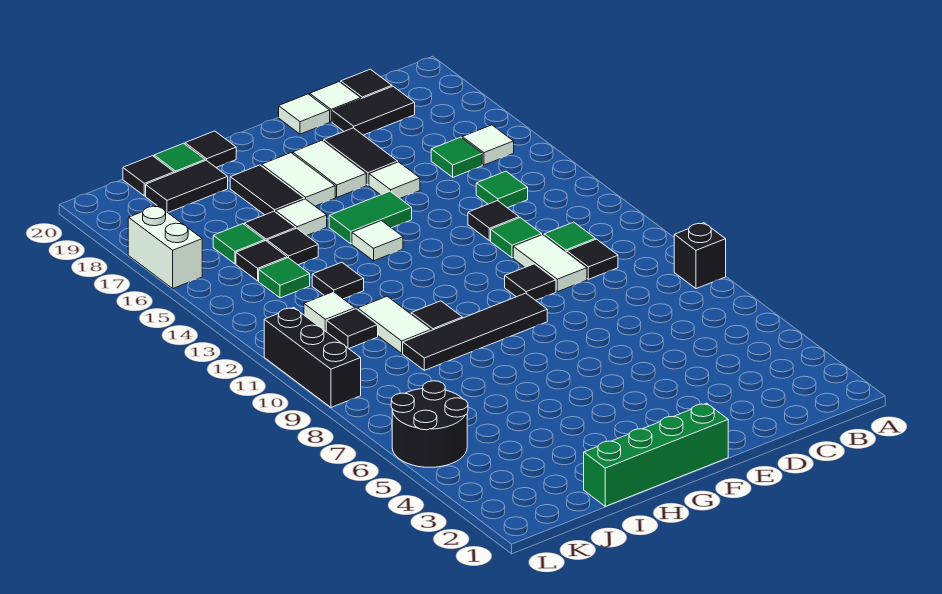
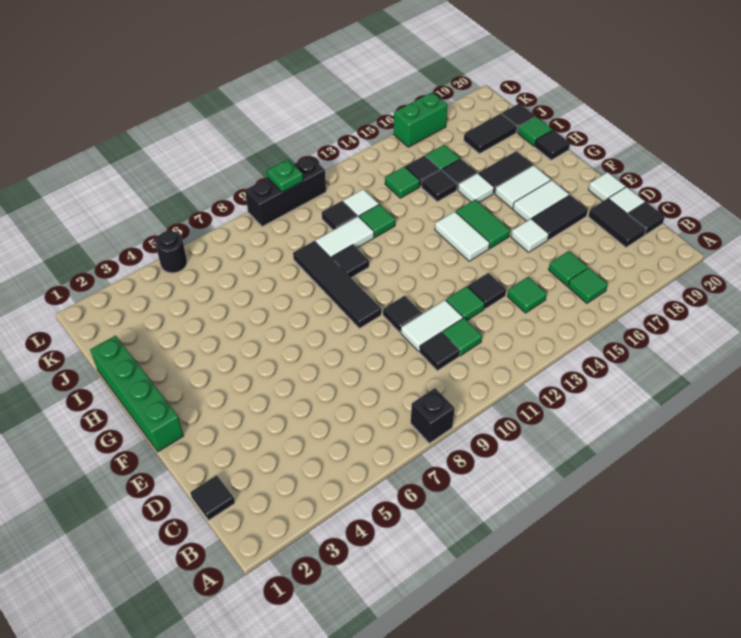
white tile B16 level 1 -> green tile B16 level 1
white tile G14 level 1 -> white tile F14:G14 level 1
none -> green tile I12 level 1
black tile I13 level 1 -> black tile C1 level 1
black tile I19:J19 level 1 -> black tile J18:J19 level 1
black round brick K5:L6 level 1 -> black round brick L5 level 1
none -> green plate L10 level 2
white brick L16:L17 level 1 -> green brick L16:L17 level 1

